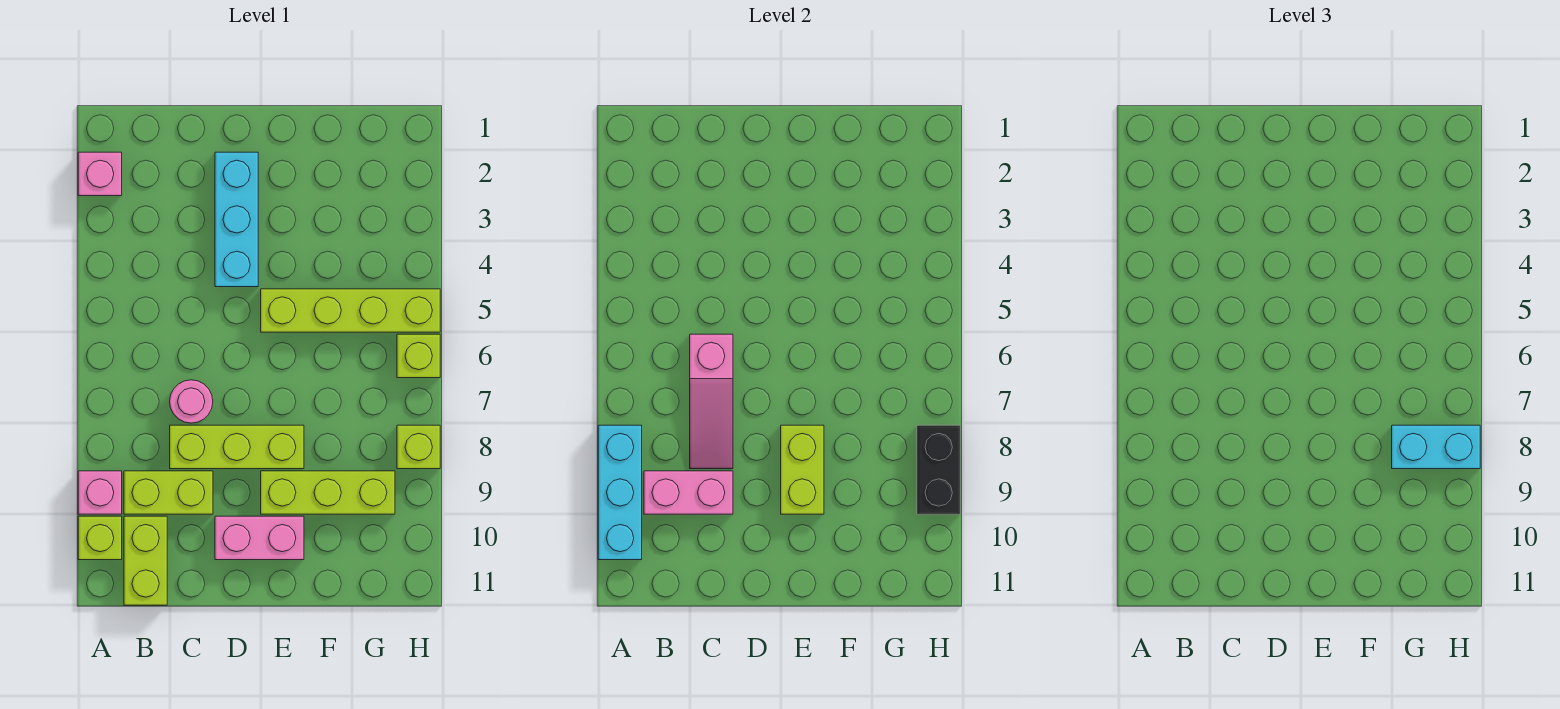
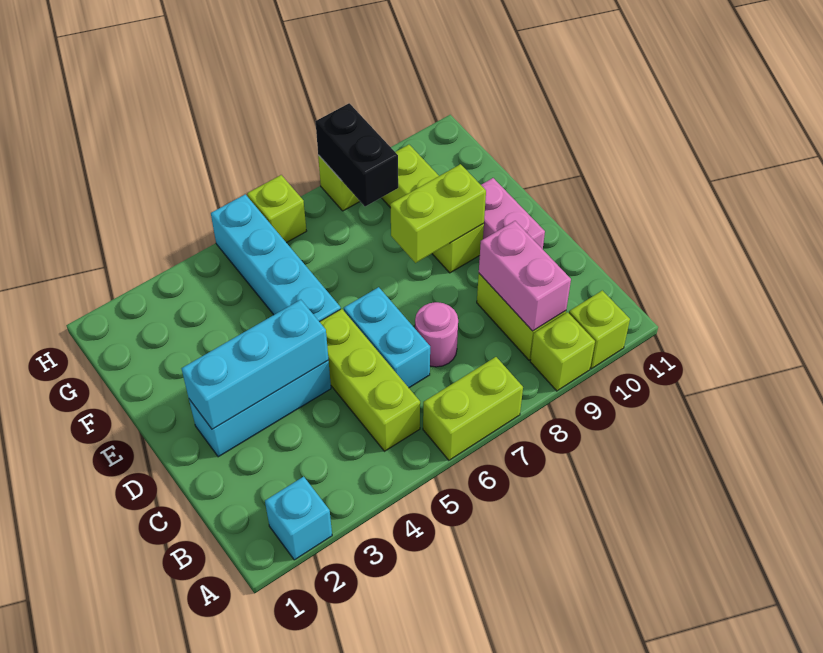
pink brick A2 level 1 -> cyan brick A2 level 1
cyan brick A8:A10 level 2 -> cyan brick D2:D4 level 2
pink brick A9 level 1 -> lime brick A9 level 1
lime brick B10:B11 level 1 -> lime brick A6:A7 level 1
pink slope C6:C8 level 2 top 6 -> none
lime brick C8:E8 level 1 -> lime brick B5:D5 level 1
lime brick E5:H5 level 1 -> cyan brick E5:H5 level 1
cyan brick G8:H8 level 3 -> cyan brick C6:D6 level 1
black brick H8:H9 level 2 -> black brick G8:H8 level 2

